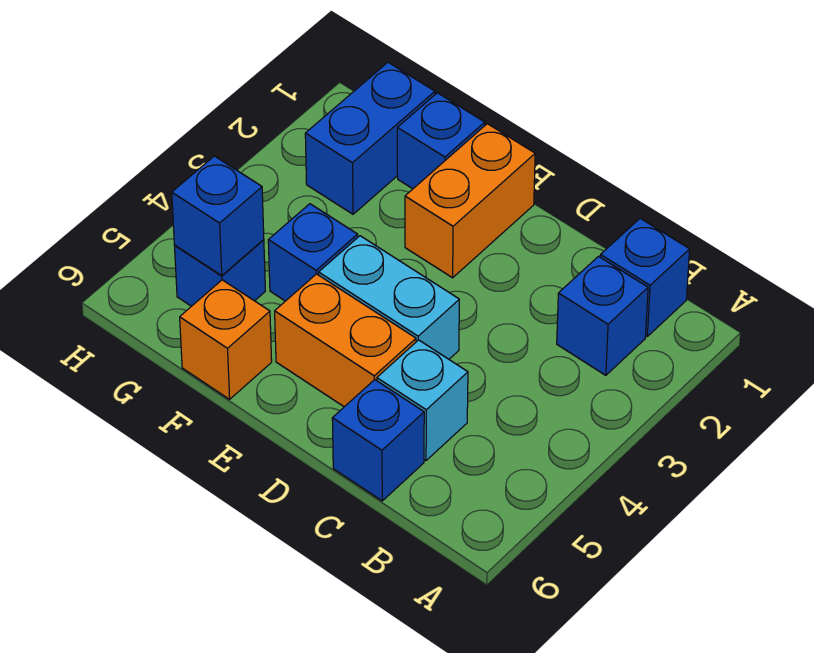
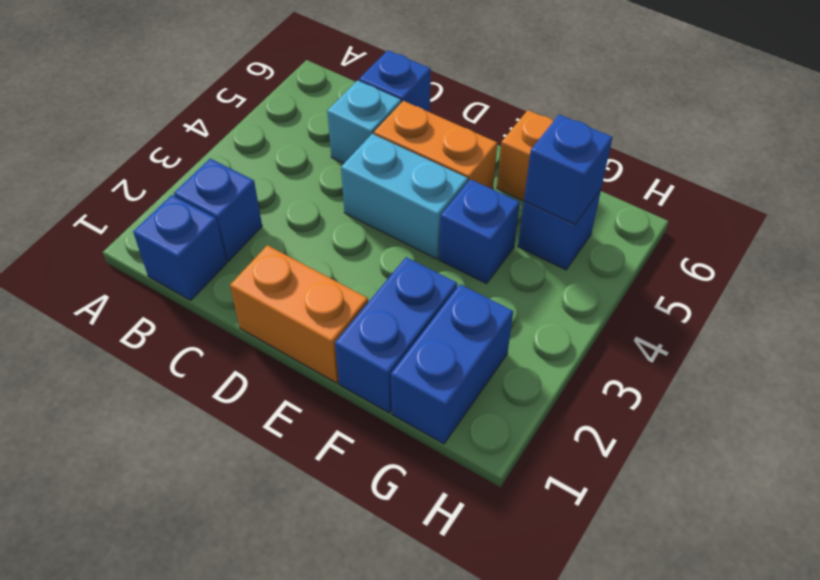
orange brick E1:E2 level 1 -> orange brick D1:E1 level 1
blue brick F1 level 1 -> blue brick F1:F2 level 1

